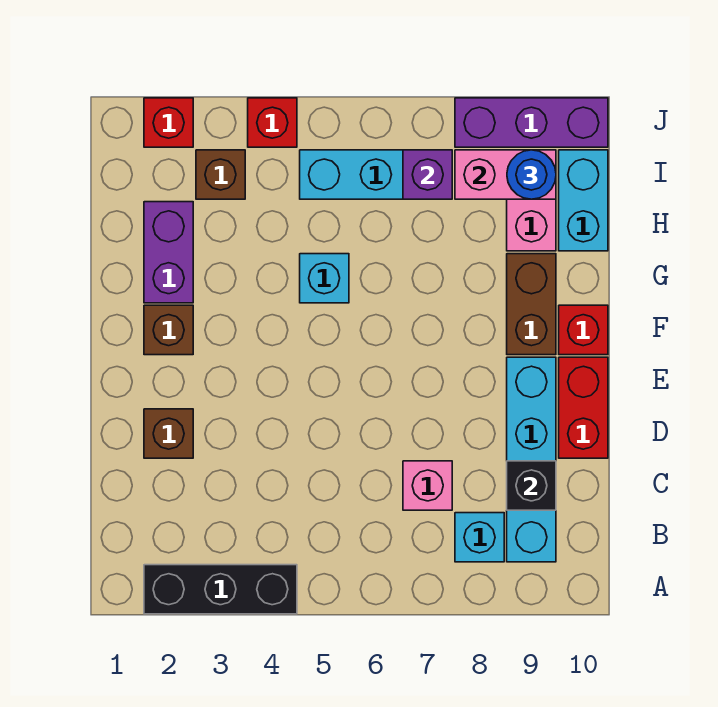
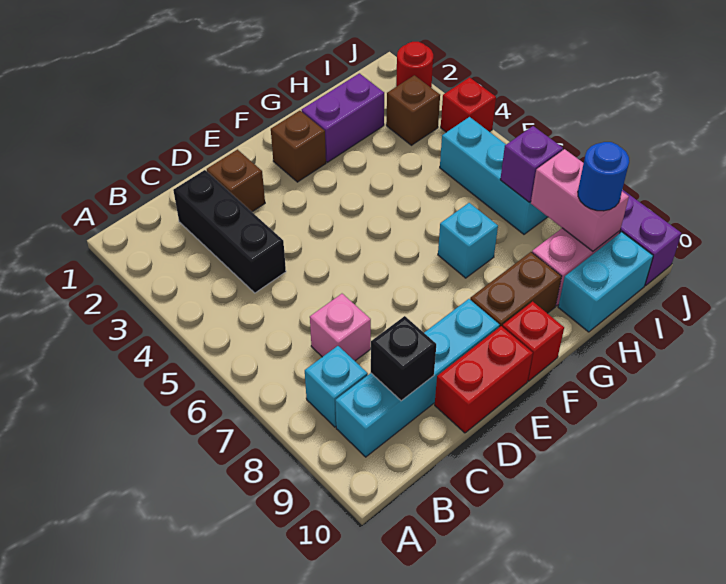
black brick A2:A4 level 1 -> black brick C2:C4 level 1
cyan brick G5 level 1 -> cyan brick G7 level 1
red brick J2 level 1 -> red round brick J2 level 1

